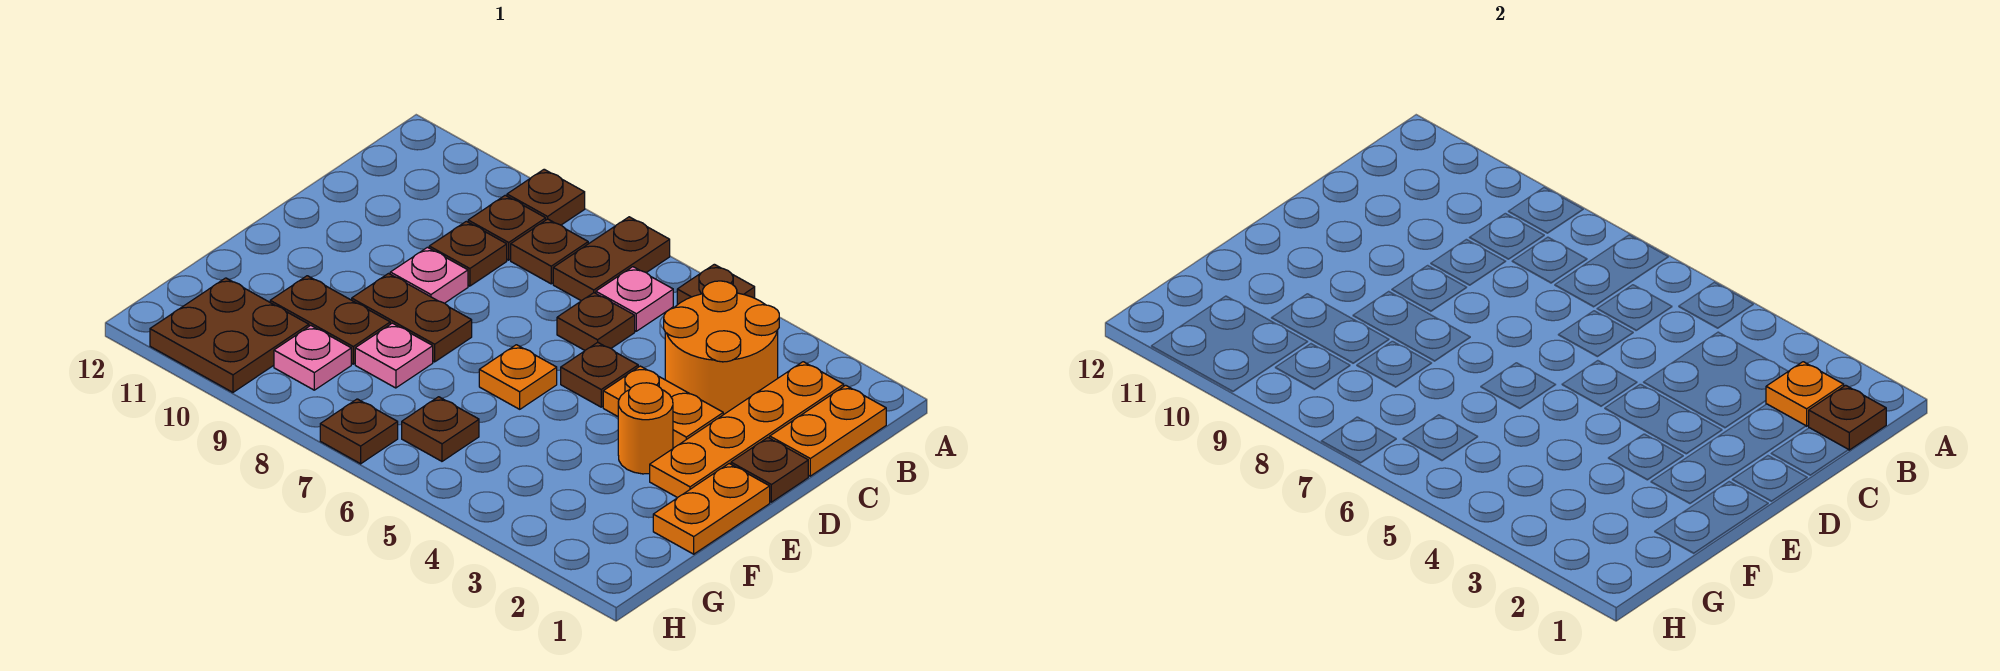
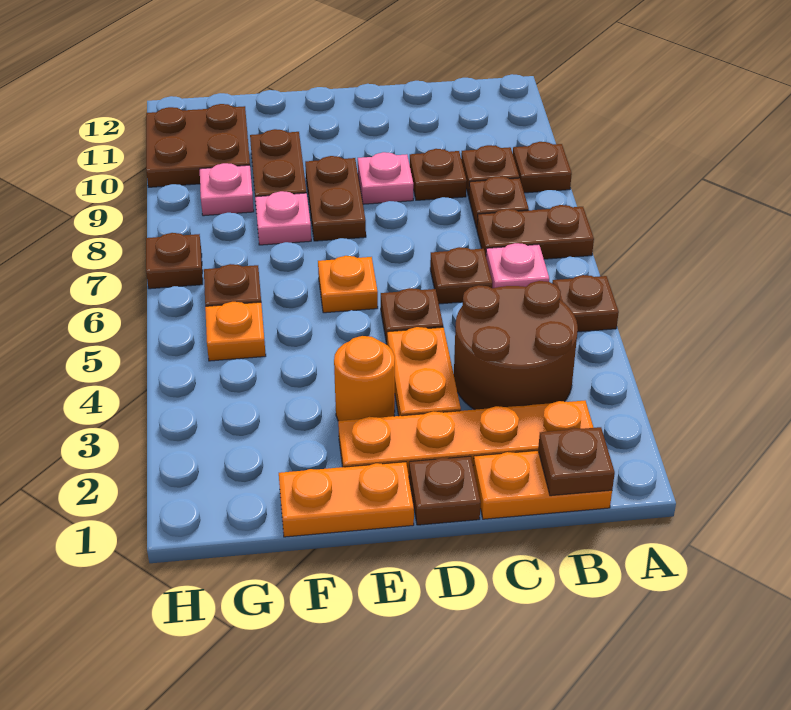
orange plate B2 level 2 -> orange plate G5 level 1
orange round brick B3:C4 level 1 -> brown round brick B3:C4 level 1

